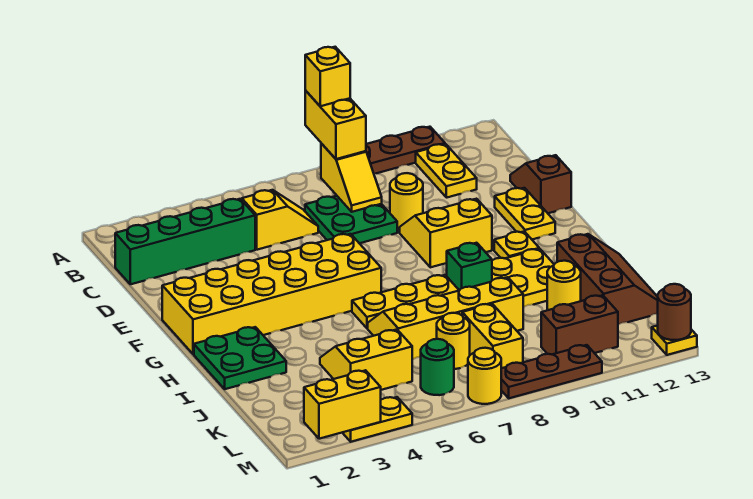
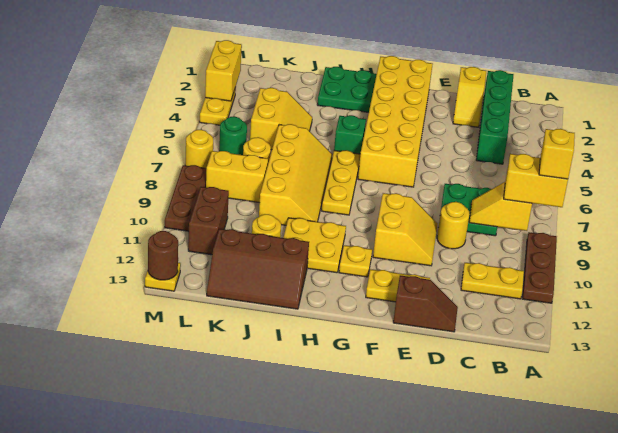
yellow slope C5:C6 level 1 top 5 -> yellow slope D1:D2 level 1 top 1
green brick H9 level 1 -> green brick H5 level 1

